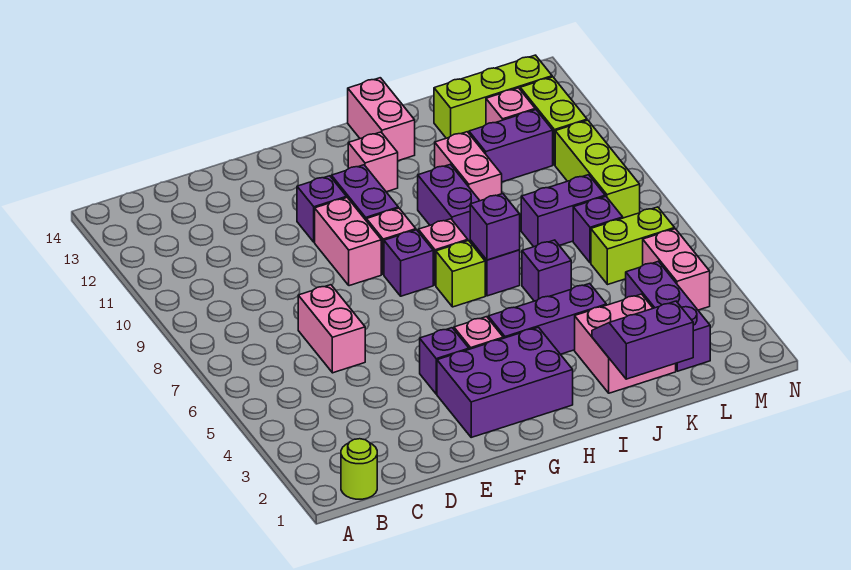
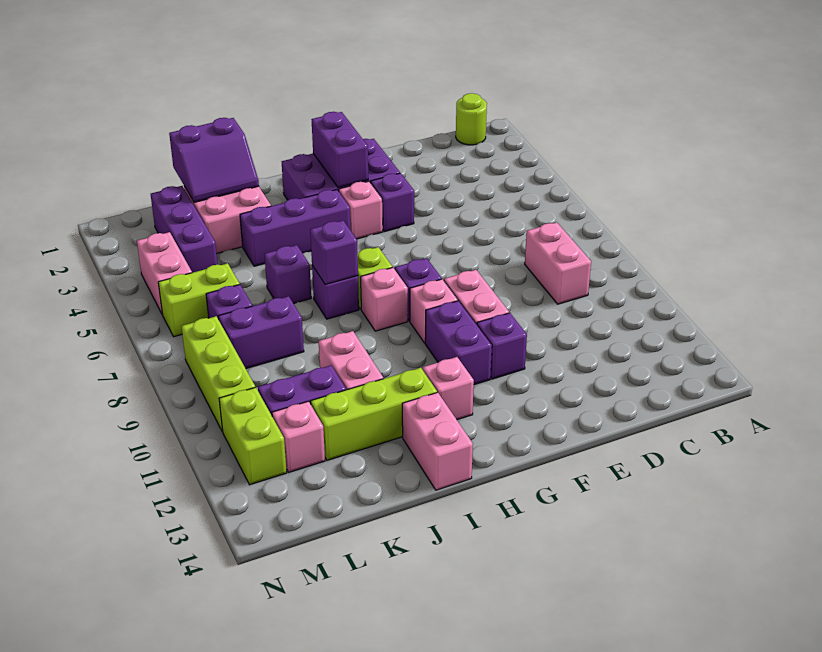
pink brick D6:D7 level 1 -> pink brick C8:C9 level 1
purple brick I9:I10 level 1 -> purple brick G2:G3 level 2
lime brick K13:M13 level 1 -> lime brick I12:K12 level 1

